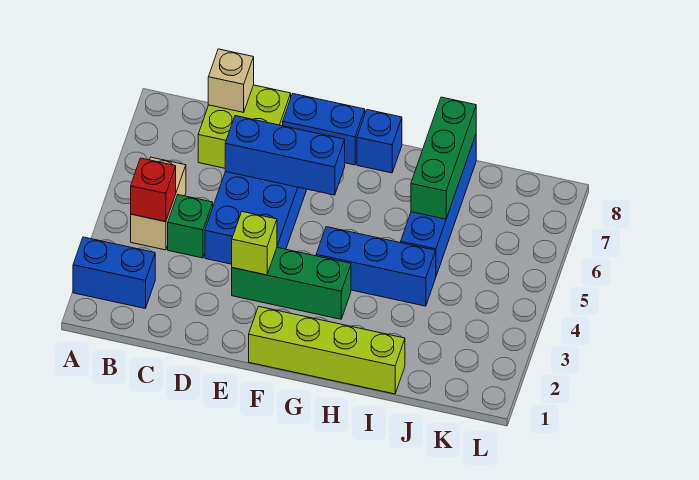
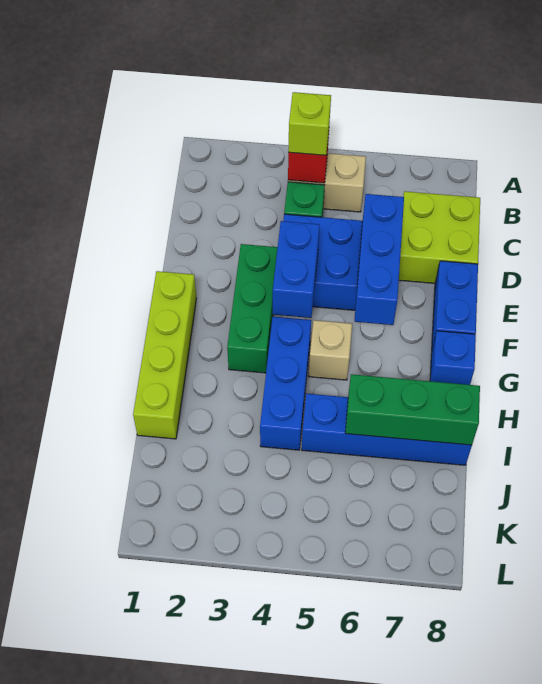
blue brick A2:B2 level 1 -> blue brick E4:F4 level 2
tan brick C8 level 2 -> tan brick G5 level 1
lime brick E3 level 2 -> lime brick B4 level 3

